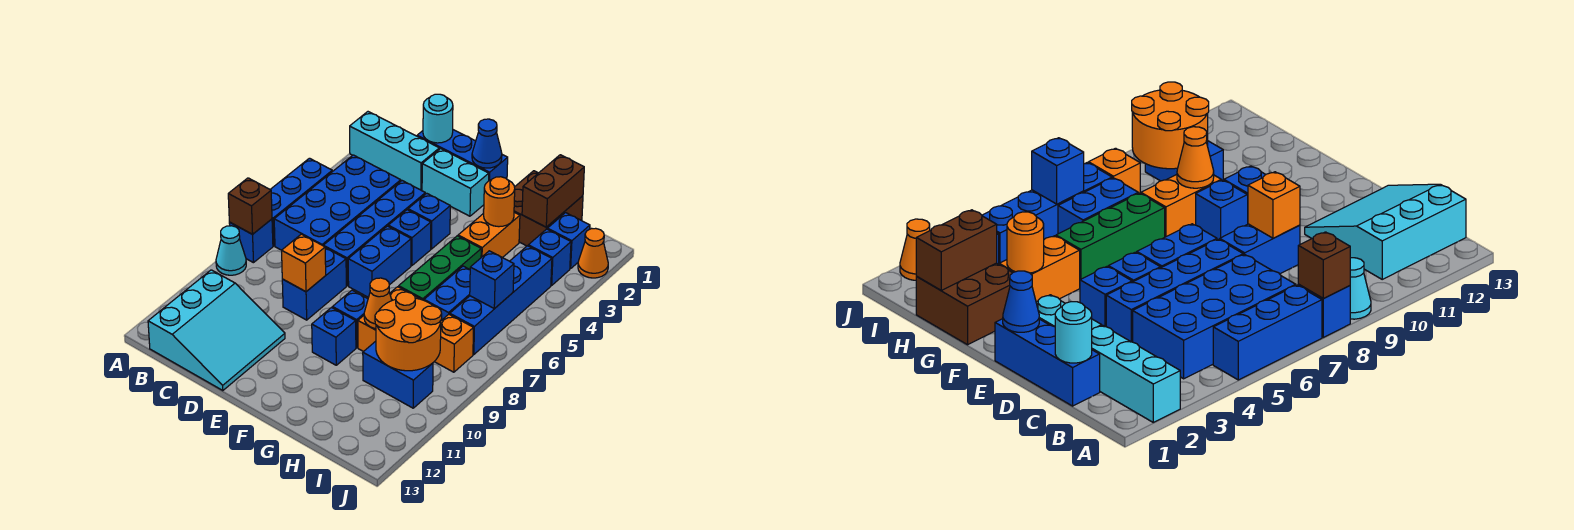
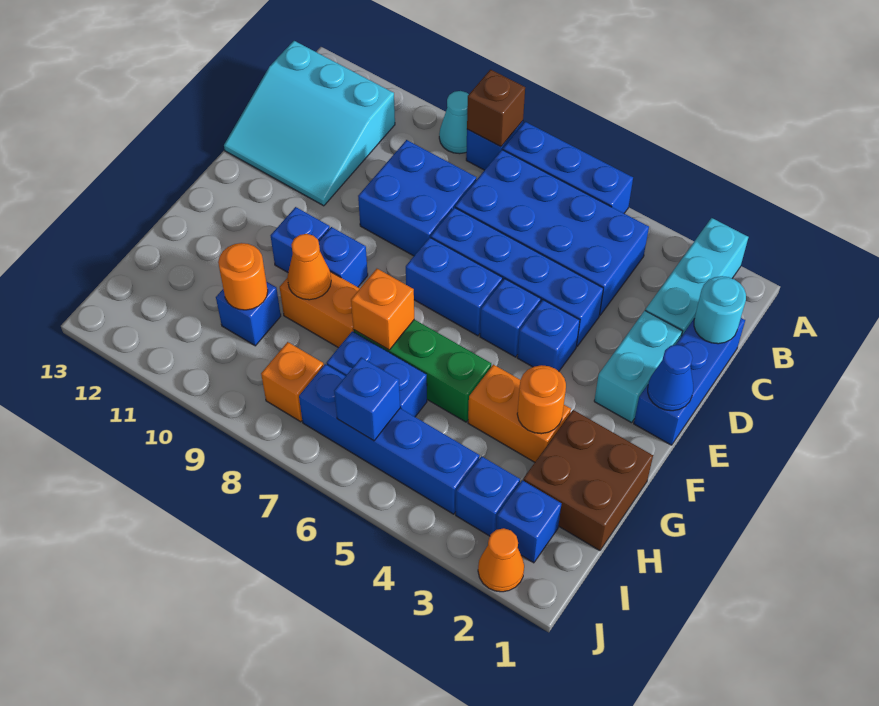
blue brick D8:D9 level 1 -> blue brick C8:D9 level 1
orange brick D9 level 2 -> orange brick G7 level 2
brown brick H1:H2 level 2 -> none
orange round brick H9:I10 level 2 -> orange round brick H10 level 2
blue brick H10:I10 level 1 -> blue brick H10 level 1

